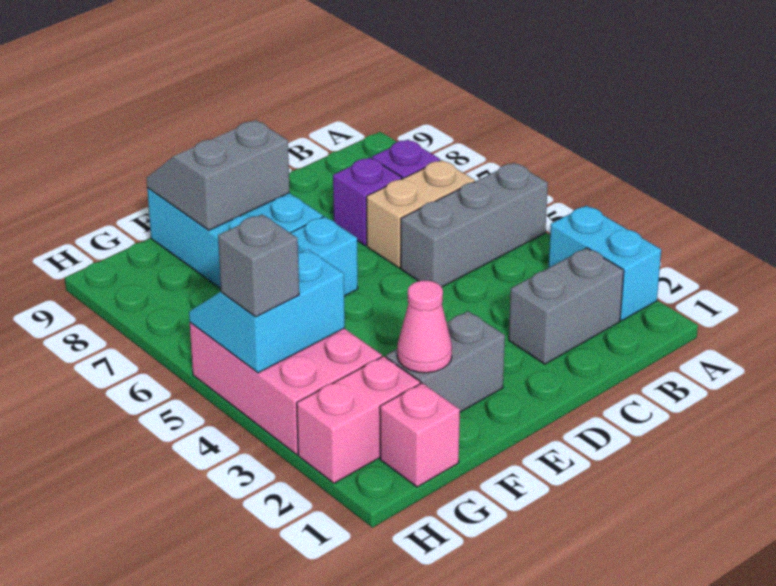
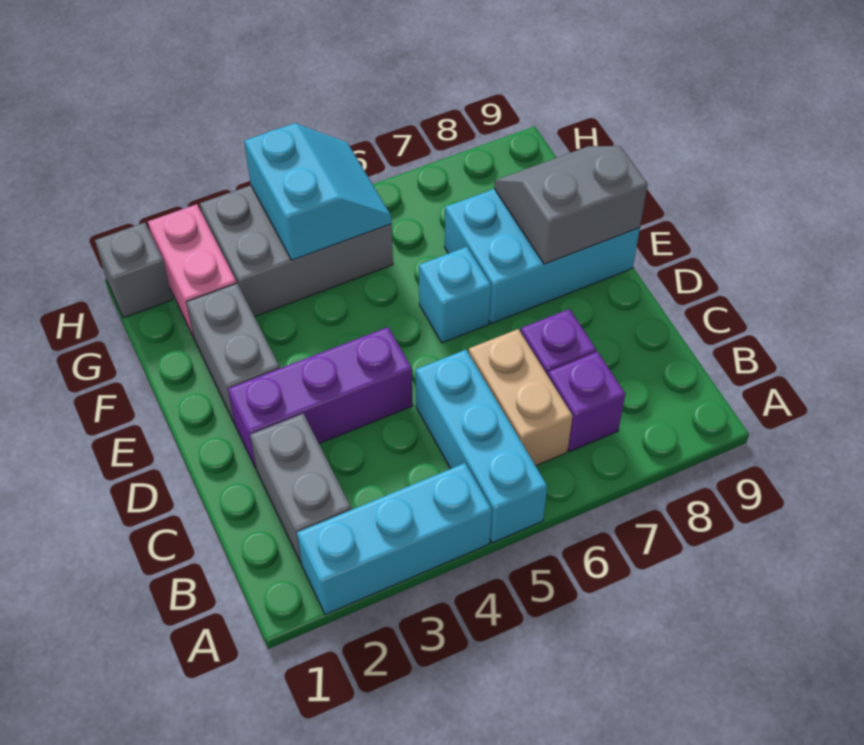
cyan brick A2:A3 level 1 -> cyan brick A2:A4 level 1
grey brick A5:C5 level 1 -> cyan brick A5:C5 level 1
none -> purple brick D2:D4 level 1
grey slope E8:F9 level 2 top 8 -> grey slope E8:F9 level 2 top E
pink cone F2 level 2 -> none
pink brick G1 level 1 -> none
pink brick G3:H5 level 1 -> grey brick G3:H5 level 1
grey brick H4 level 3 -> grey brick H1 level 1

